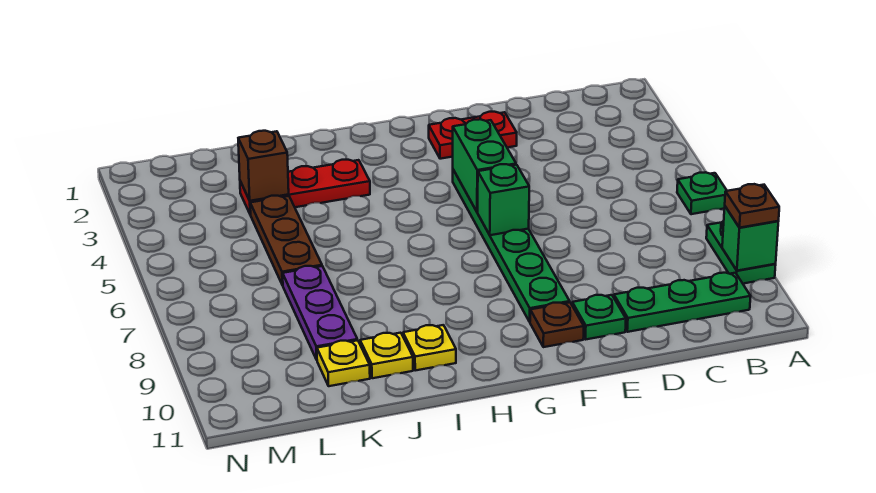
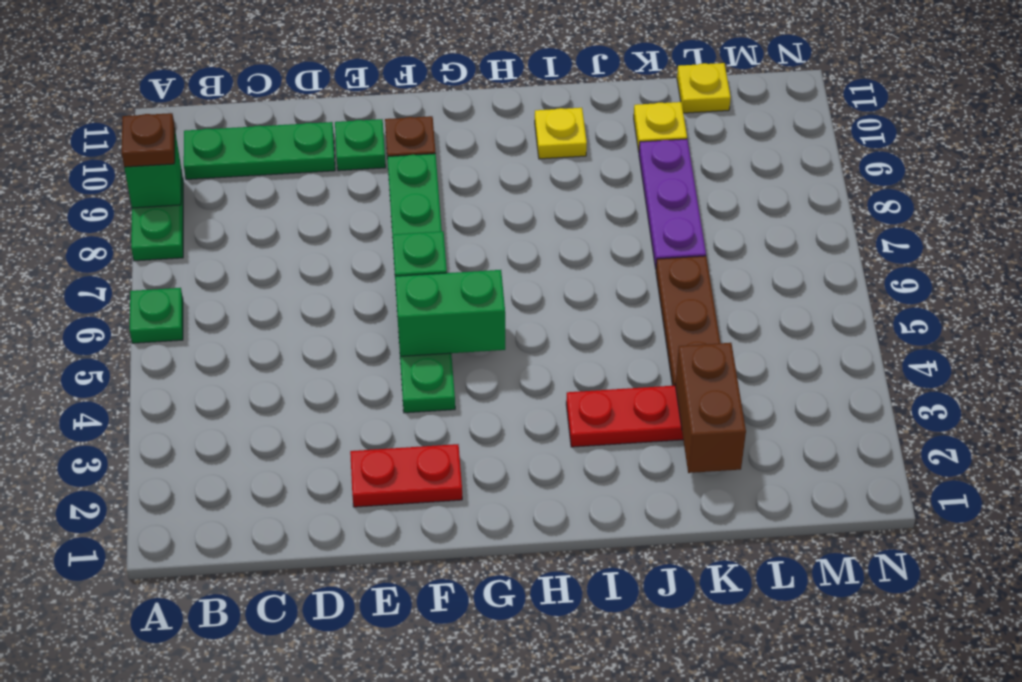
green brick F4:F5 level 2 -> green brick F5:G5 level 2
yellow plate J10 level 1 -> yellow plate L11 level 1
brown brick K3 level 2 -> brown brick K2:K3 level 2

